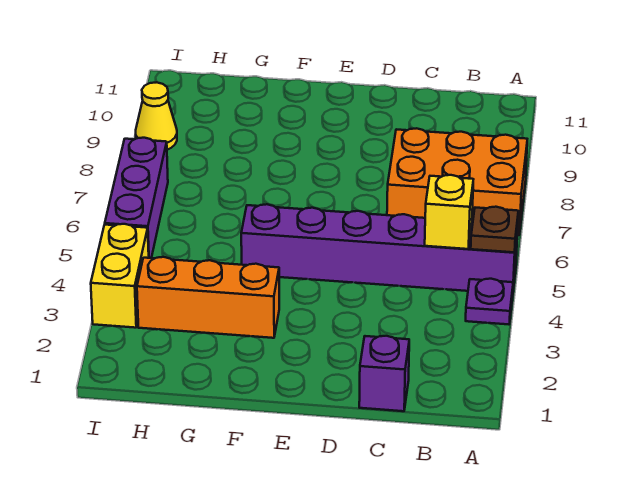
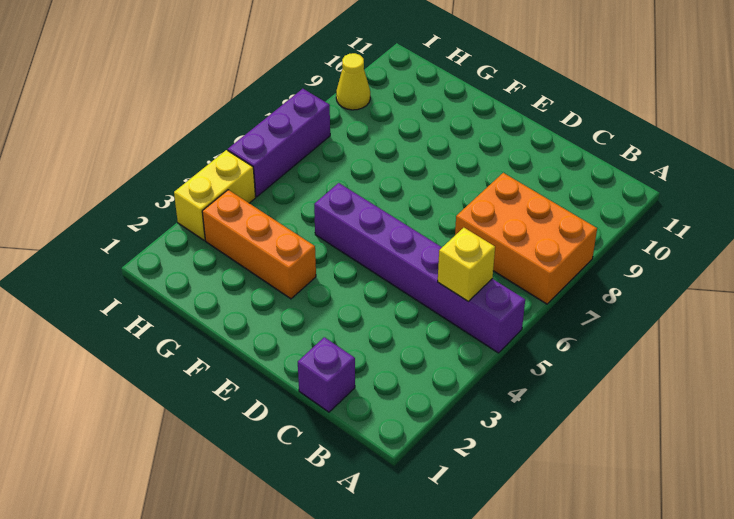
purple plate A4 level 1 -> none
brown plate A5 level 2 -> none

